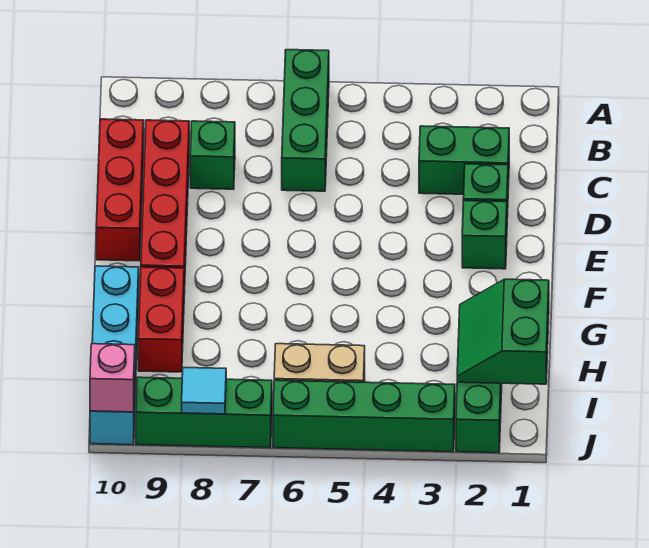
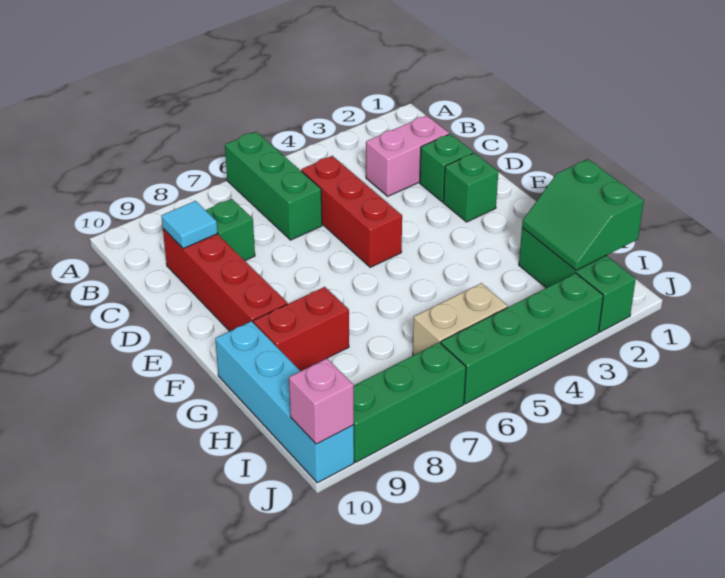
green brick C2:C3 level 1 -> pink brick C2:C3 level 1
red brick C10:E10 level 1 -> red brick C5:E5 level 1
red brick G9:H9 level 1 -> red brick G8:G9 level 1
cyan tile J8 level 2 -> cyan tile C9 level 2

